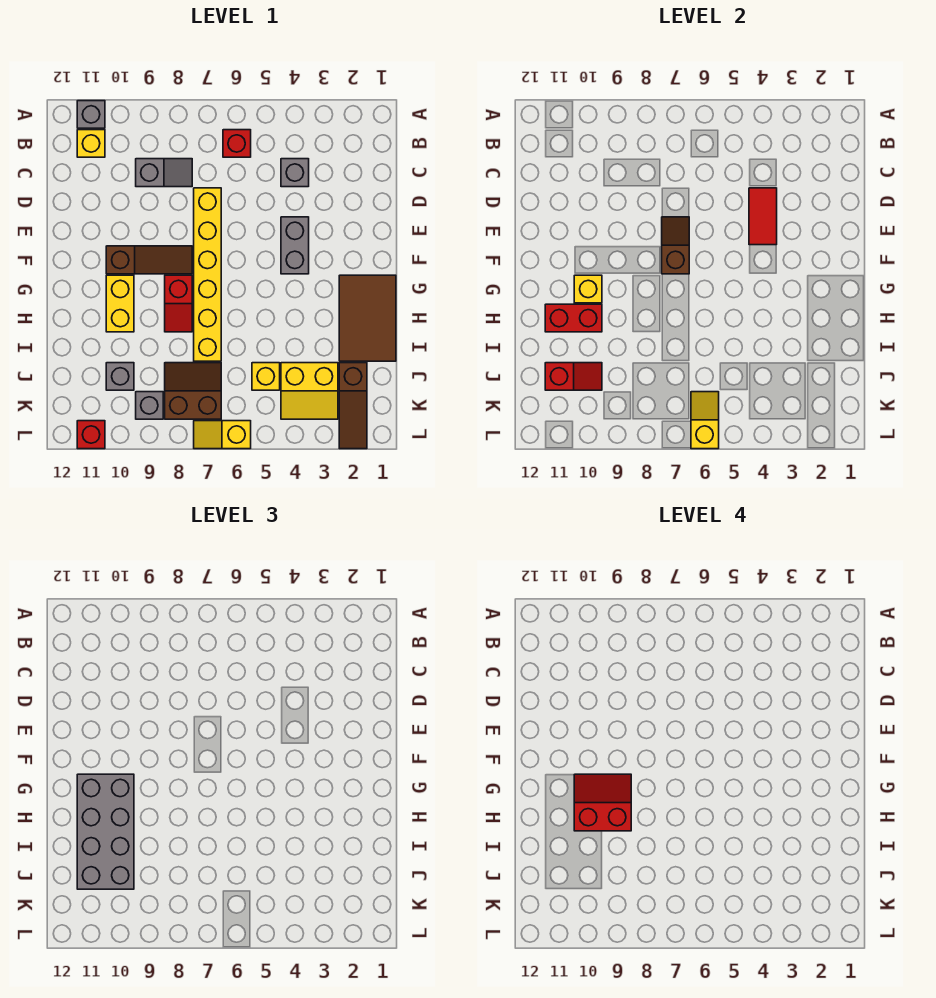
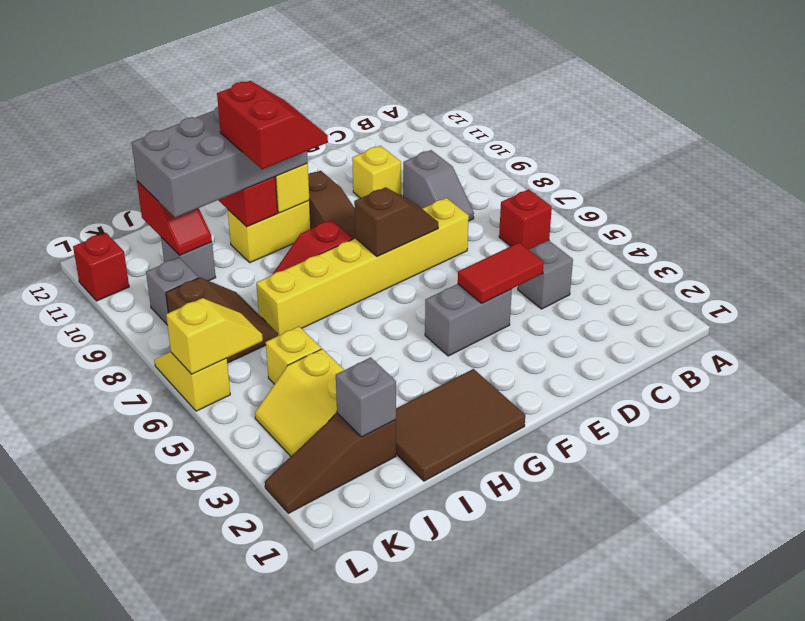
grey brick A11 level 1 -> grey brick J2 level 2
yellow brick B11 level 1 -> yellow brick D10 level 1

